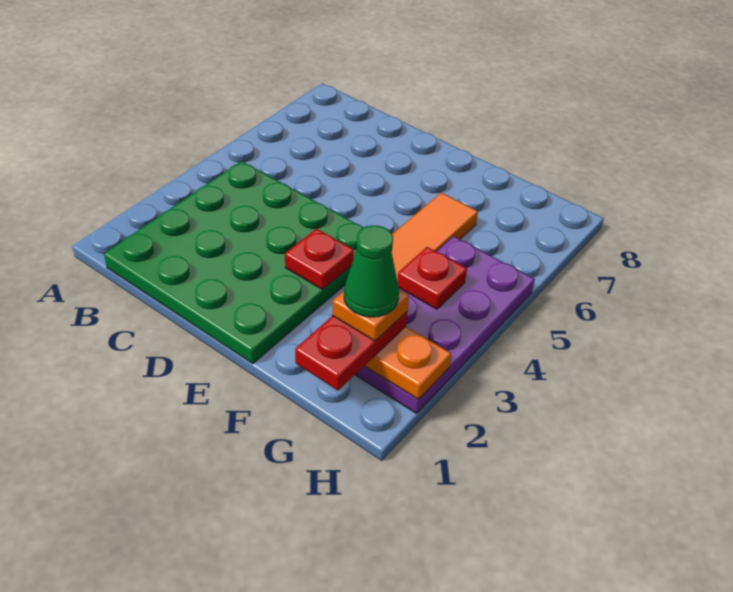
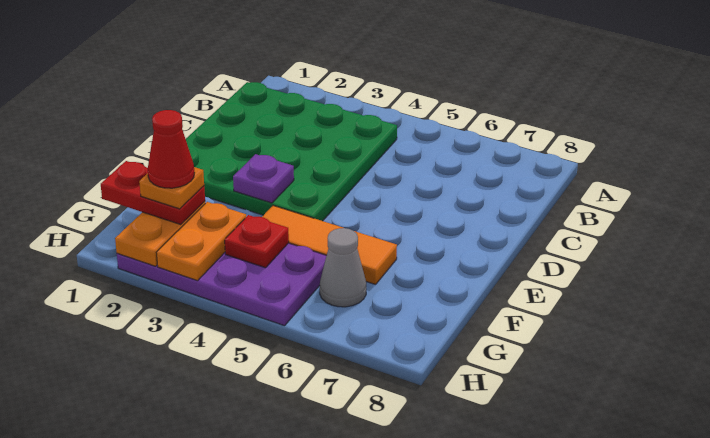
red plate E3 level 2 -> purple plate E3 level 2
green cone G2 level 5 -> red cone G2 level 5
none -> orange plate G3:H3 level 2
none -> grey cone G6 level 1

